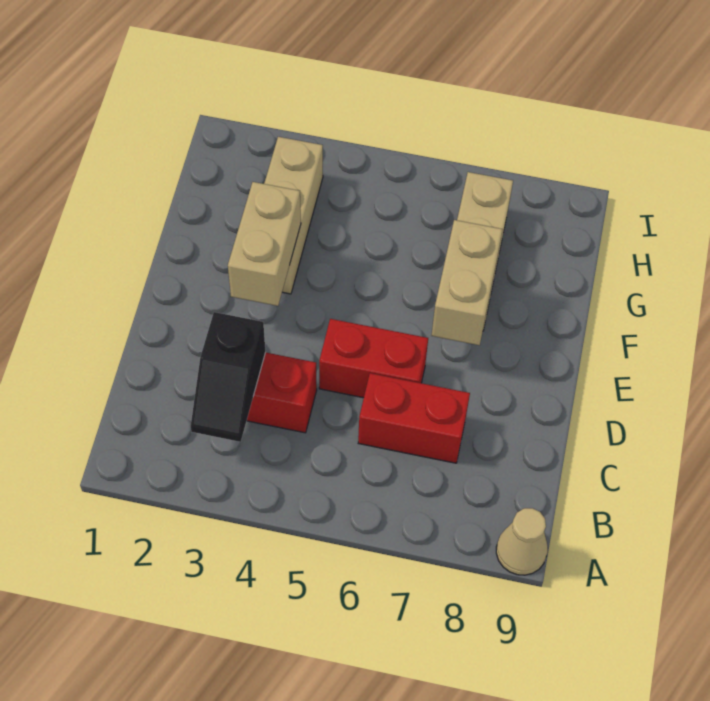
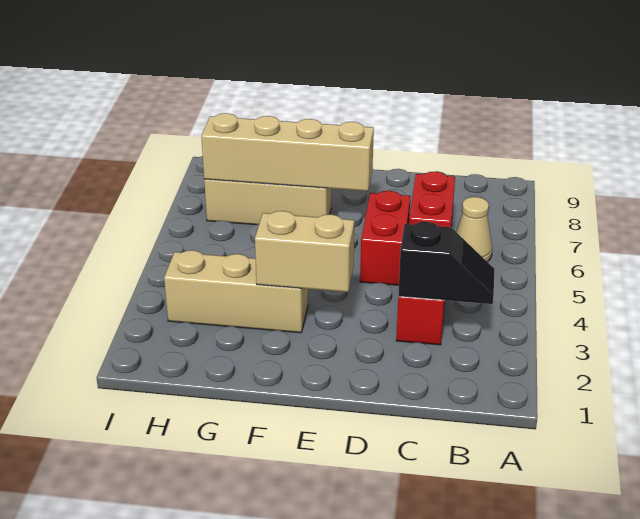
tan cone A9 level 1 -> tan cone B6 level 1
tan brick E7:F7 level 2 -> tan brick E7:H7 level 2

